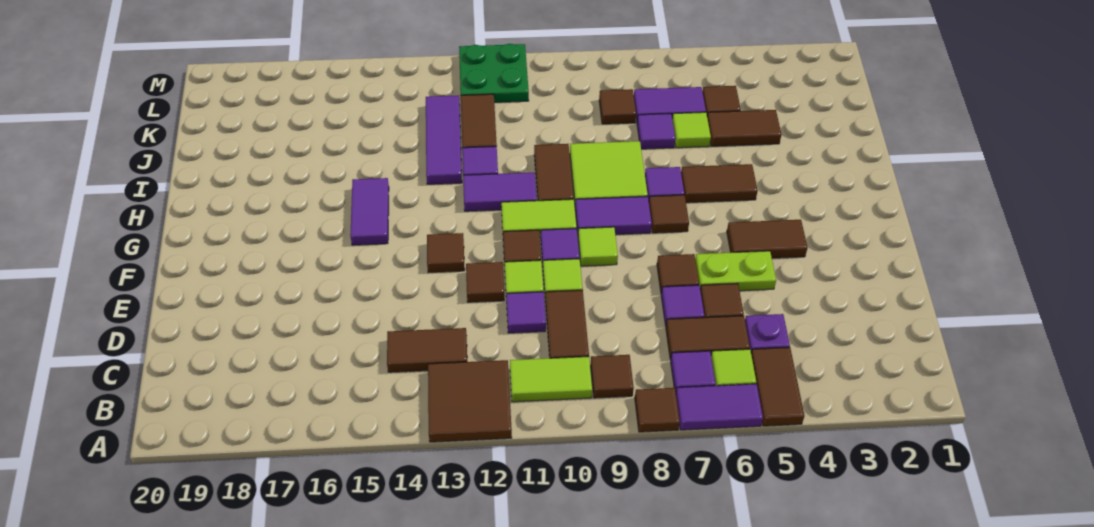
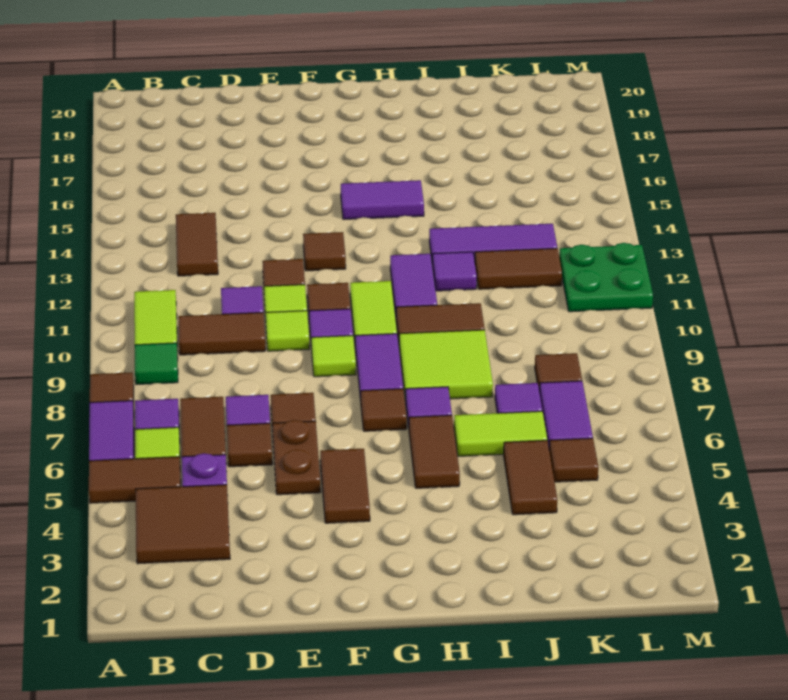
brown tile A12:B13 level 1 -> brown tile B3:C4 level 1
brown tile B9 level 1 -> green tile B9 level 1
lime plate E5:E6 level 1 -> brown plate E5:E6 level 1
lime tile J6 level 1 -> lime tile I6:J6 level 1

